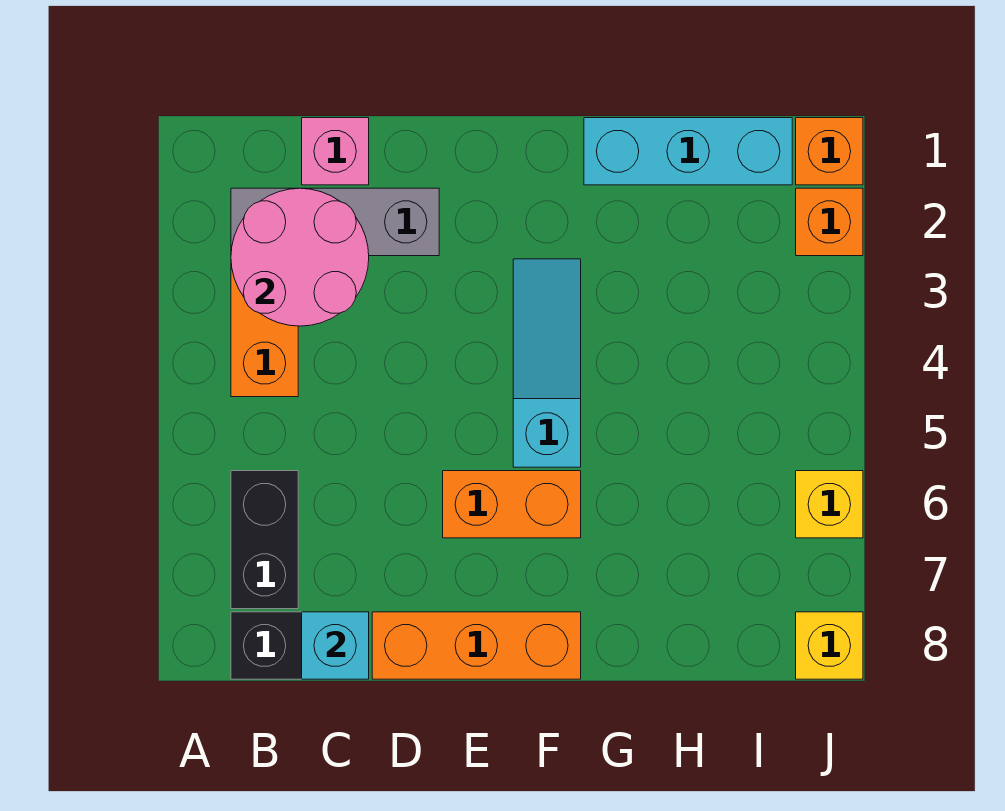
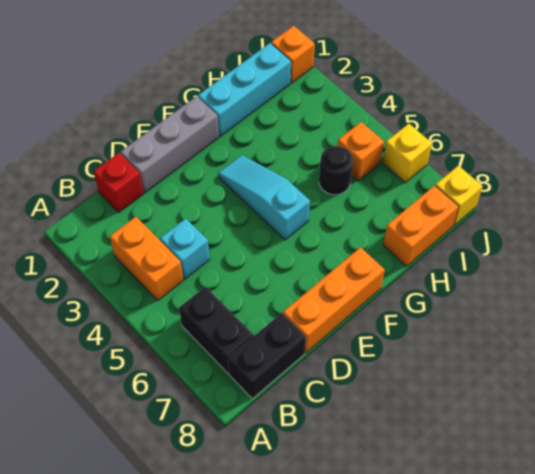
grey brick B2:D2 level 1 -> grey brick D1:F1 level 1
pink round brick B2:C3 level 2 -> none
pink brick C1 level 1 -> red brick C1 level 1
cyan brick C8 level 2 -> cyan brick C4 level 1
orange brick E6:F6 level 1 -> orange brick H8:I8 level 1
none -> black round brick H5 level 1
orange brick J2 level 1 -> orange brick I5 level 1

